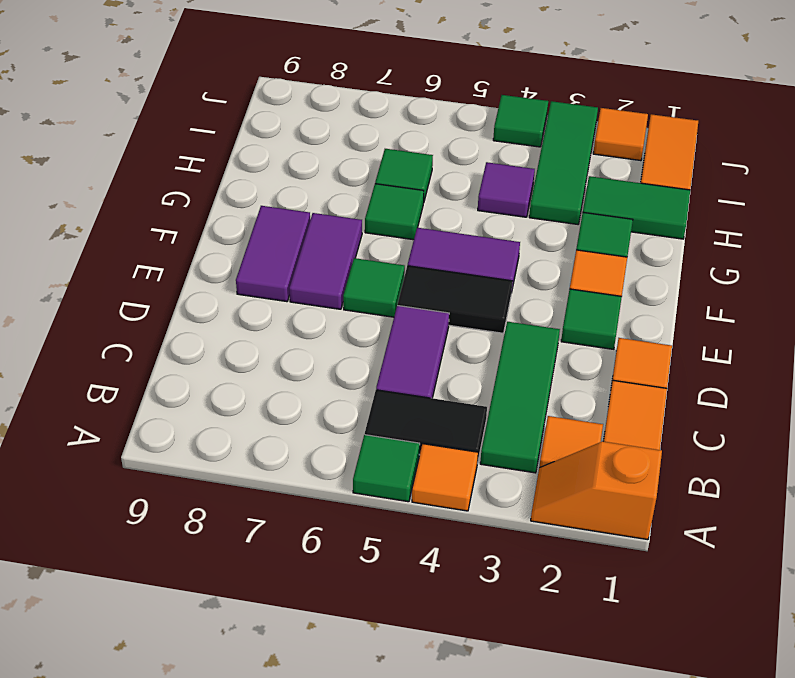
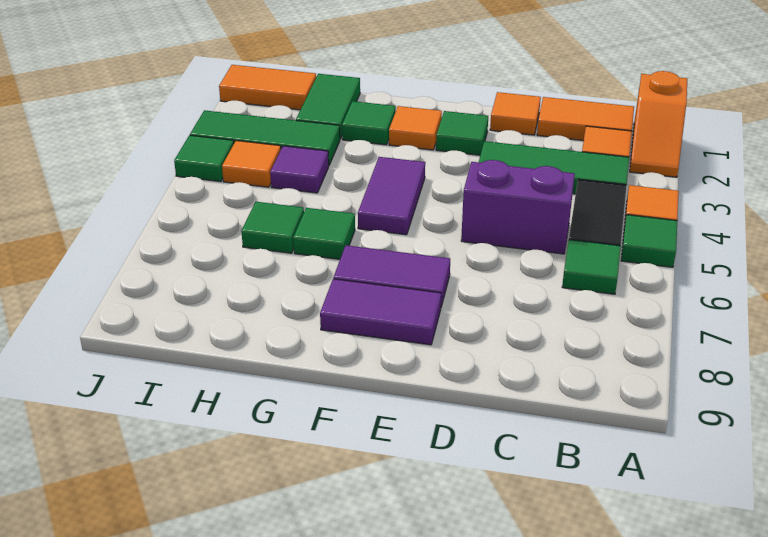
purple tile C5:D5 level 1 -> purple brick C5:D5 level 1
black tile E4:E5 level 1 -> none
green tile E6 level 1 -> green tile B6 level 1
orange tile J2 level 1 -> orange tile I4 level 1

